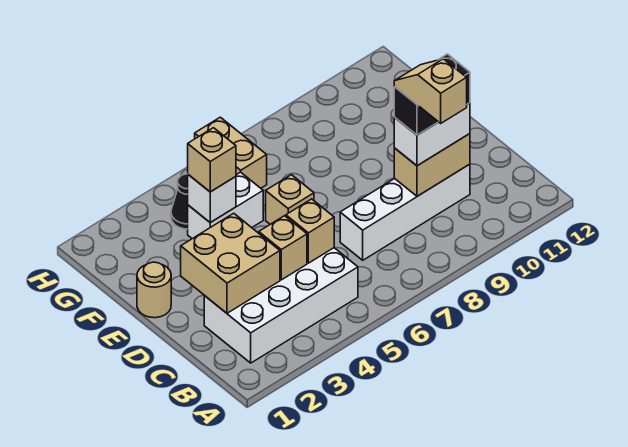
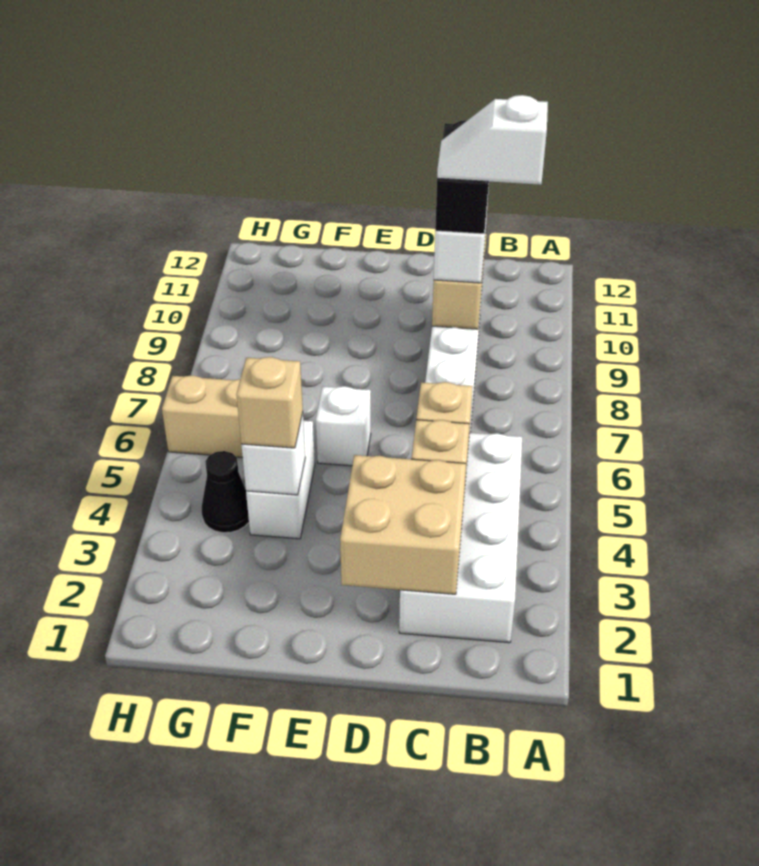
tan slope B9:C9 level 5 top B -> white slope B9:C9 level 5 top B
tan round brick E1 level 1 -> none
tan brick E6 level 1 -> white brick E6 level 1

